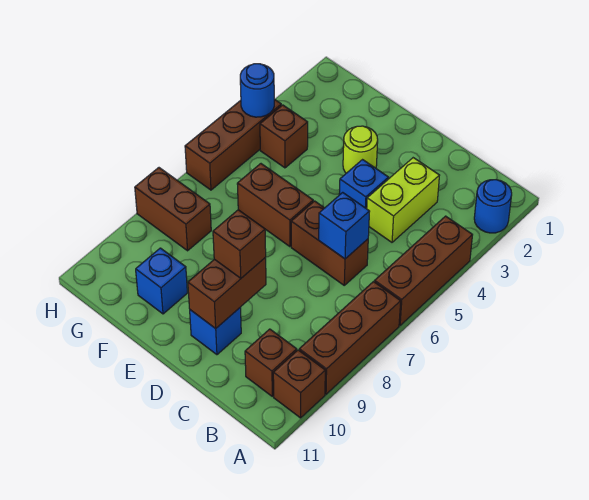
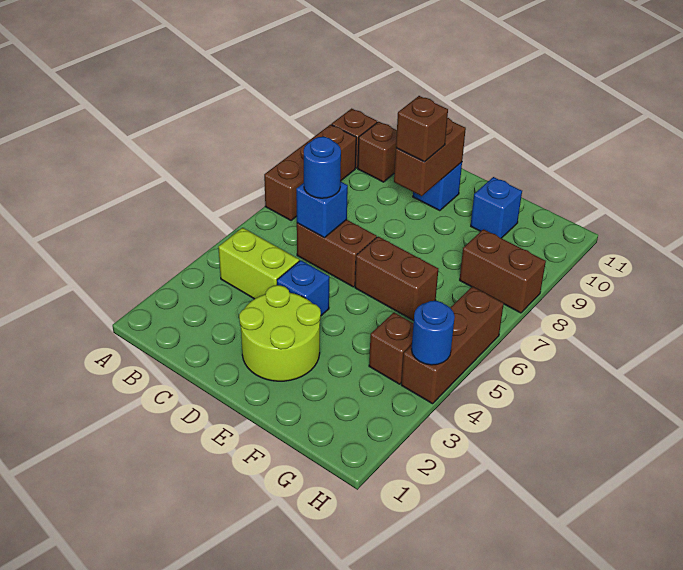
blue round brick A2 level 1 -> blue round brick C6 level 3
brown brick A4:A6 level 1 -> none
lime brick C3:C4 level 1 -> lime brick B4:C4 level 1
lime round brick E3 level 1 -> lime round brick D2:E3 level 1

